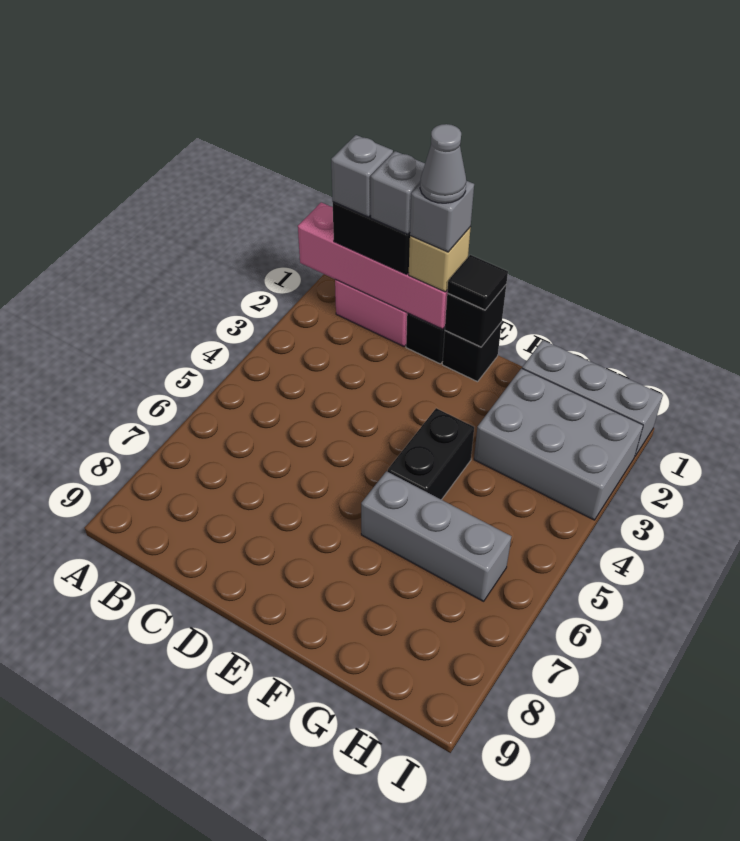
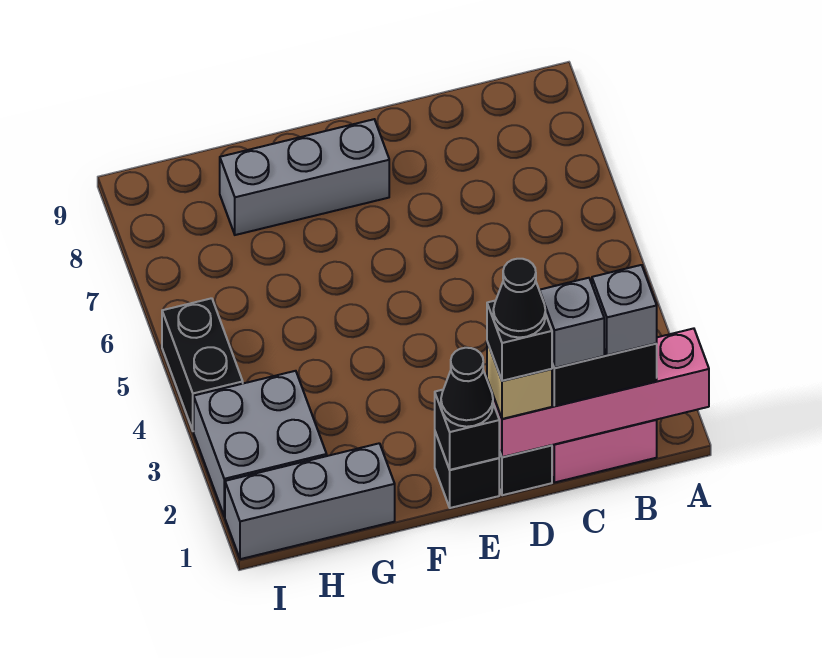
grey brick D1 level 4 -> black brick D1 level 4
grey cone D1 level 5 -> black cone D1 level 5
black tile E1 level 3 -> black cone E1 level 3
black brick F4:F5 level 1 -> black brick I4:I5 level 1
grey brick F6:H6 level 1 -> grey brick E8:G8 level 1
grey brick G2:I3 level 1 -> grey brick H2:I3 level 1

